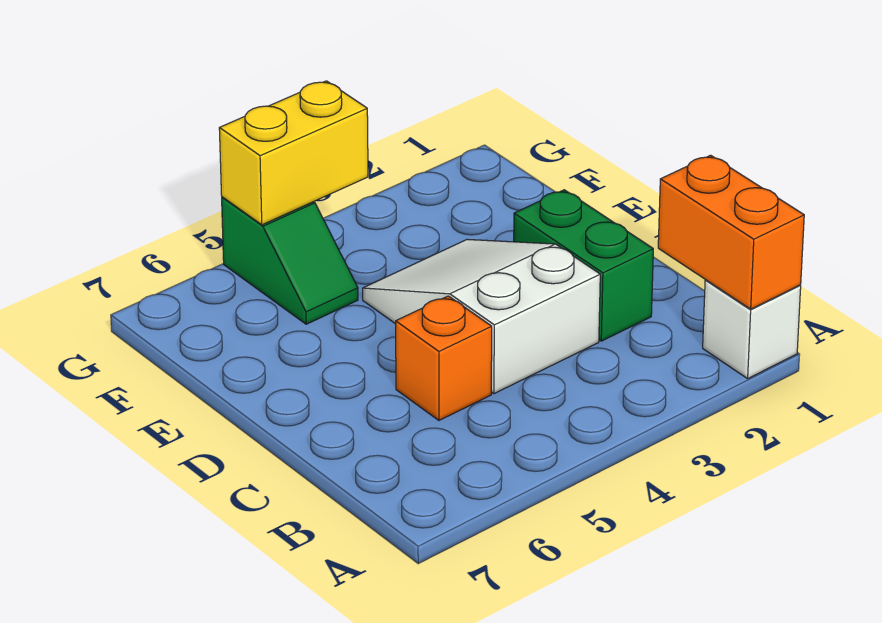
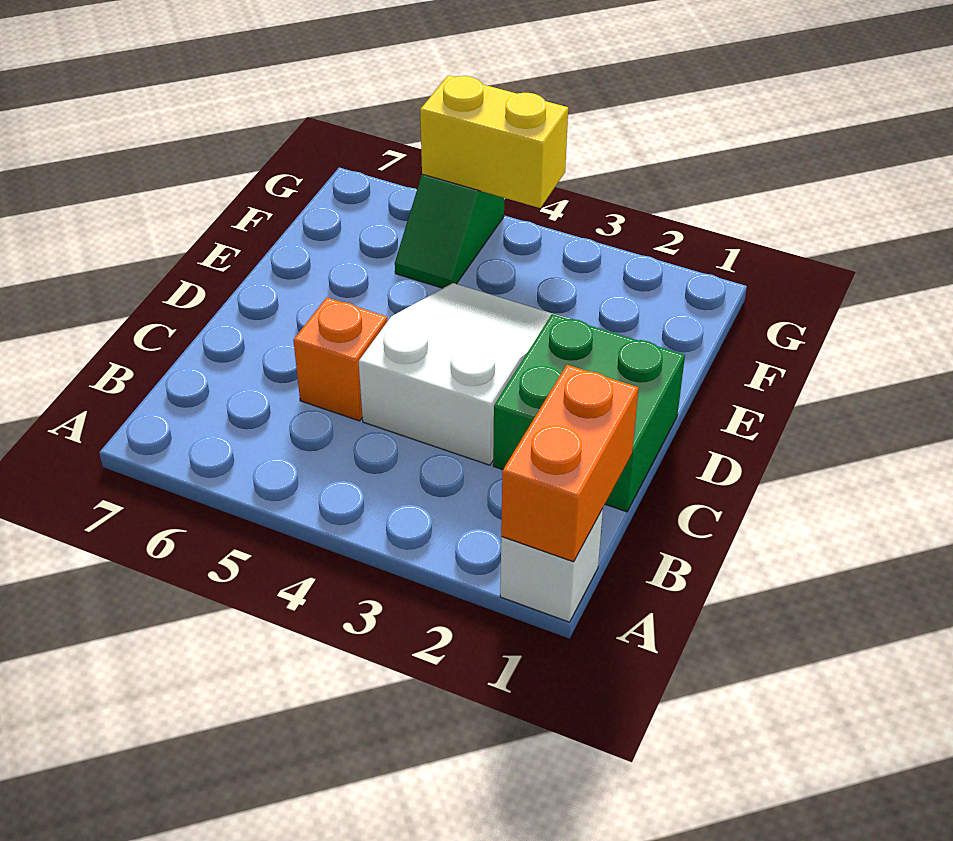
green brick C2:D2 level 1 -> green brick C1:D2 level 1

